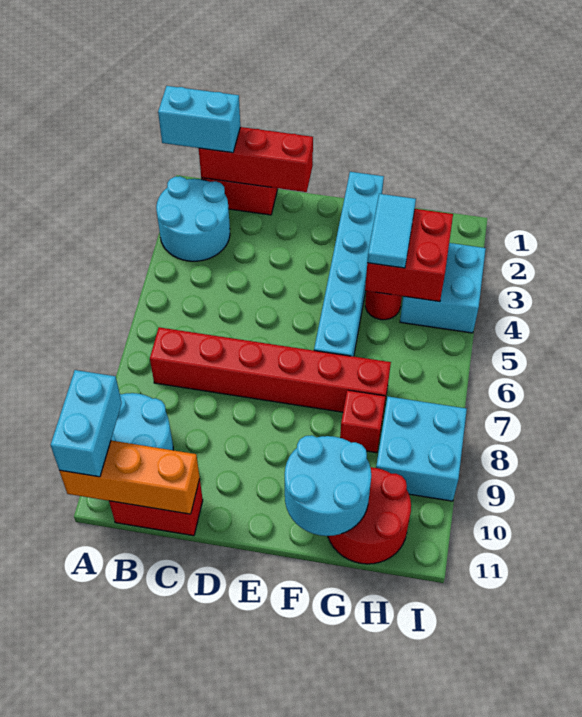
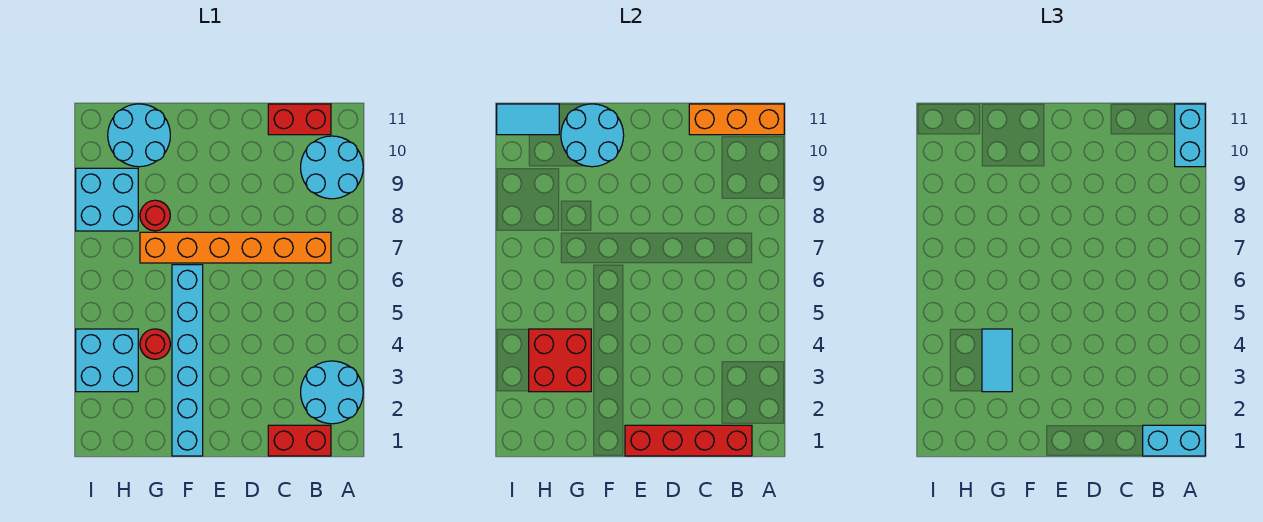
red brick B1:D1 level 2 -> red brick B1:E1 level 2
red brick B7:G7 level 1 -> orange brick B7:G7 level 1
red brick G8 level 1 -> red round brick G8 level 1
red round brick G10:H11 level 1 -> cyan round brick G10:H11 level 1
none -> cyan tile H11:I11 level 2

